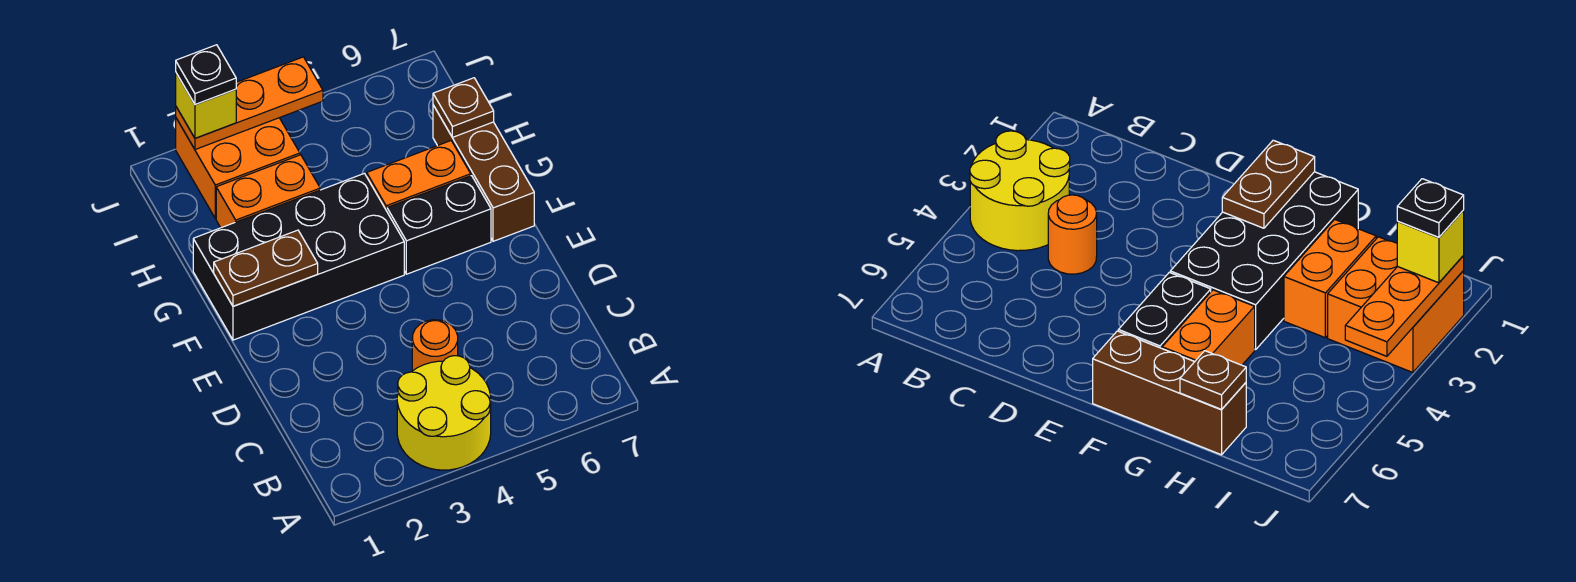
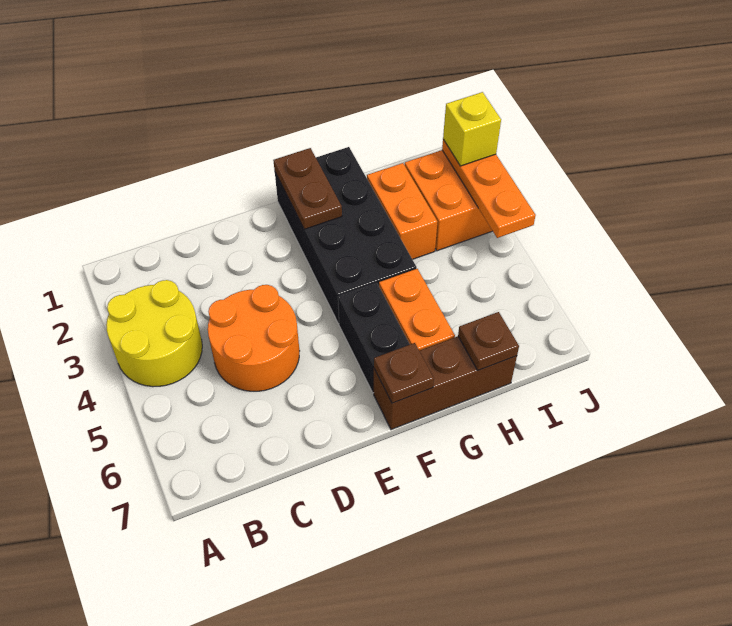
orange round brick C4 level 1 -> orange round brick C4:D5 level 1
none -> brown plate F7 level 2
black plate J2 level 4 -> none

